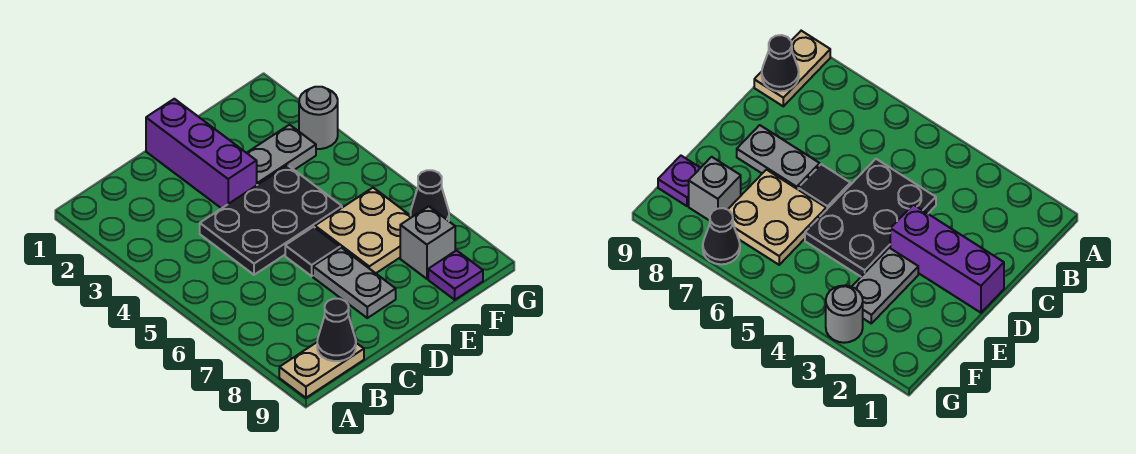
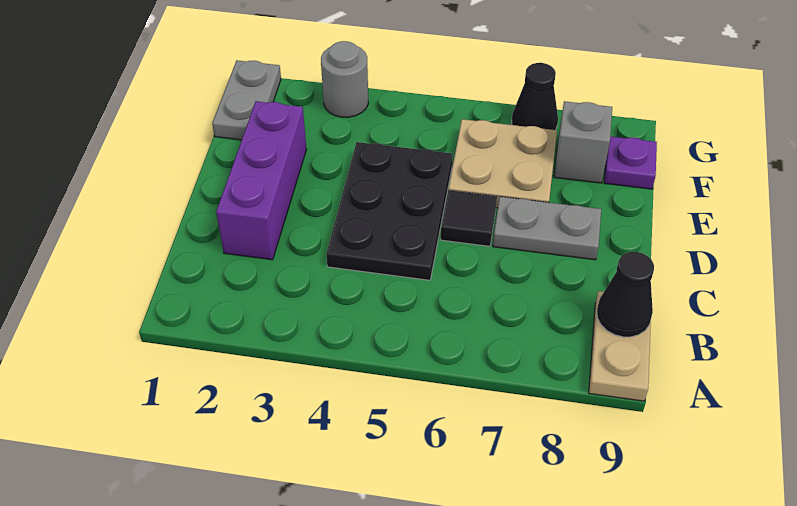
purple brick D1:D3 level 1 -> purple brick C2:E2 level 1
grey plate E3:F3 level 1 -> grey plate F1:G1 level 1

